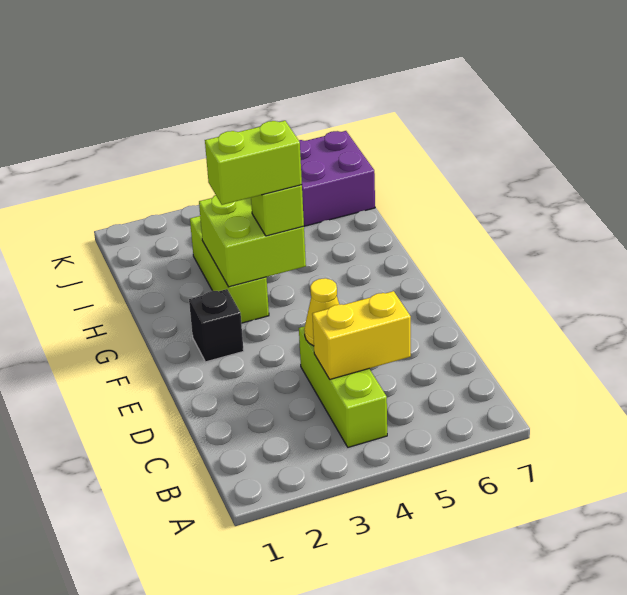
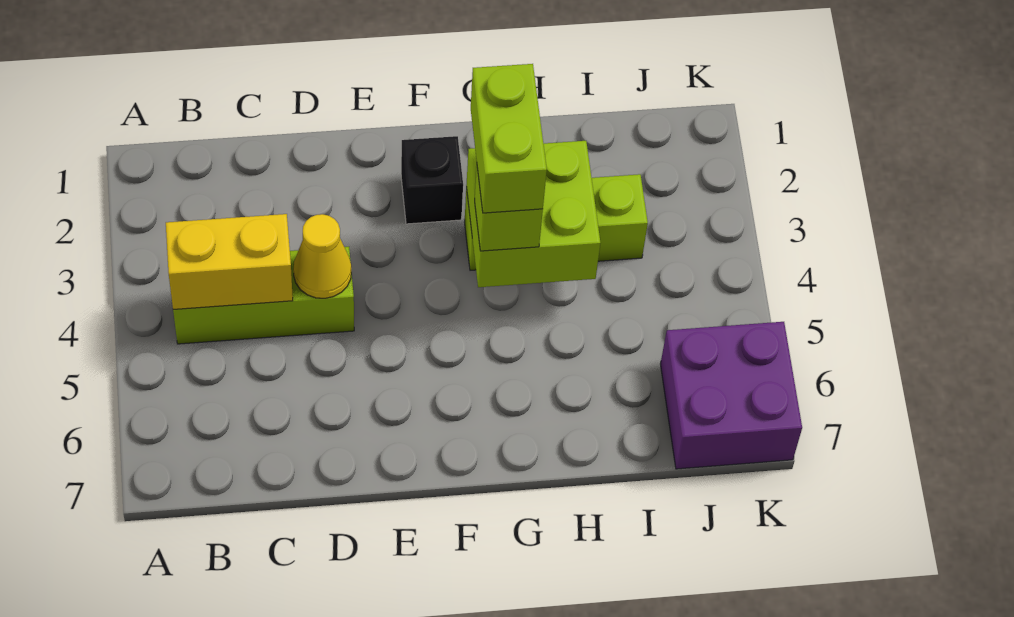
yellow brick C4:C5 level 2 -> yellow brick B4:C4 level 2

